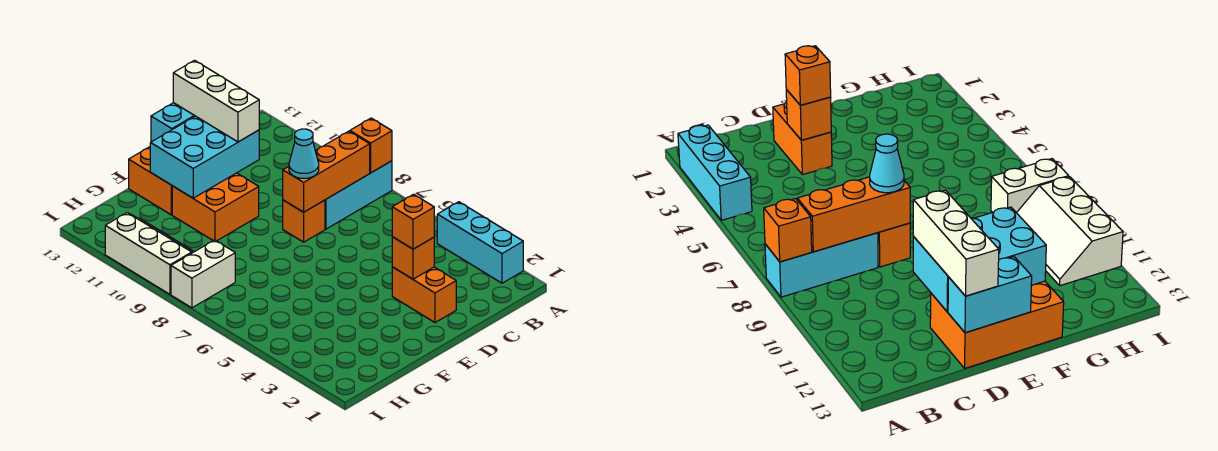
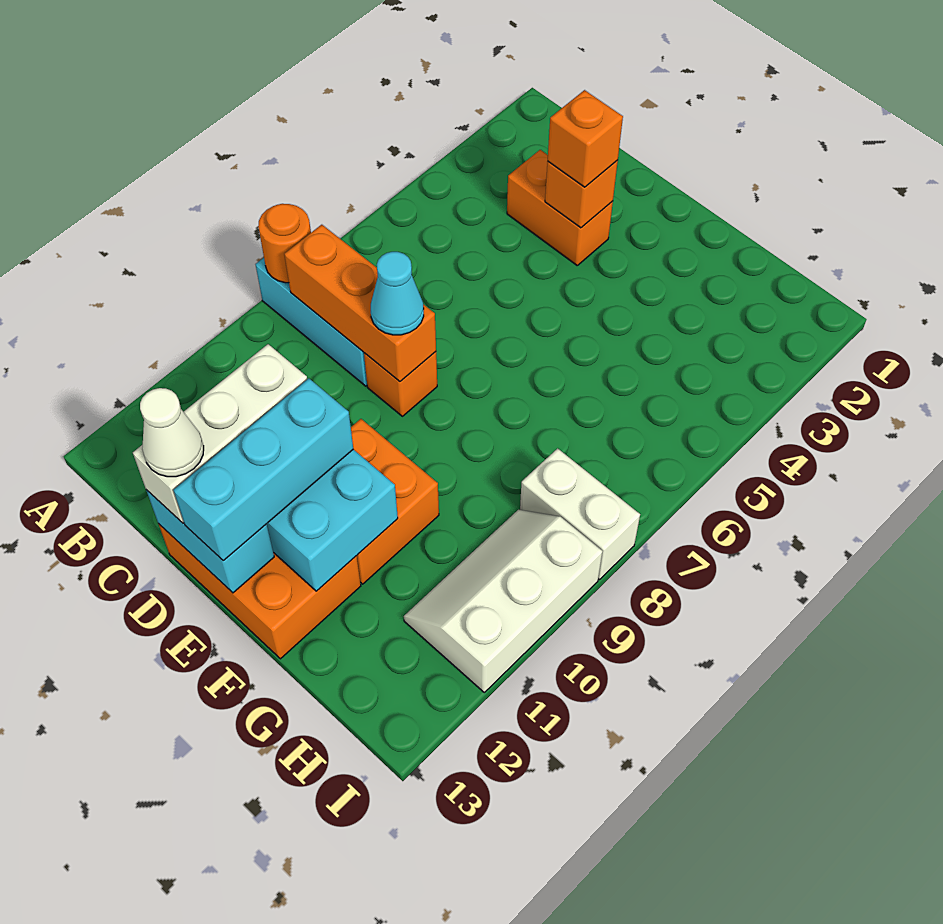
cyan brick A2:A4 level 1 -> cyan brick E11:E13 level 3
orange brick A8 level 2 -> orange round brick A8 level 2
orange brick D2:D3 level 1 -> orange brick C3:D3 level 1
none -> white cone D13 level 4

